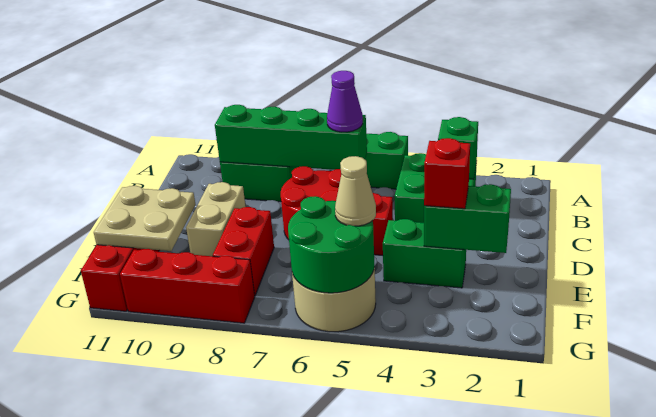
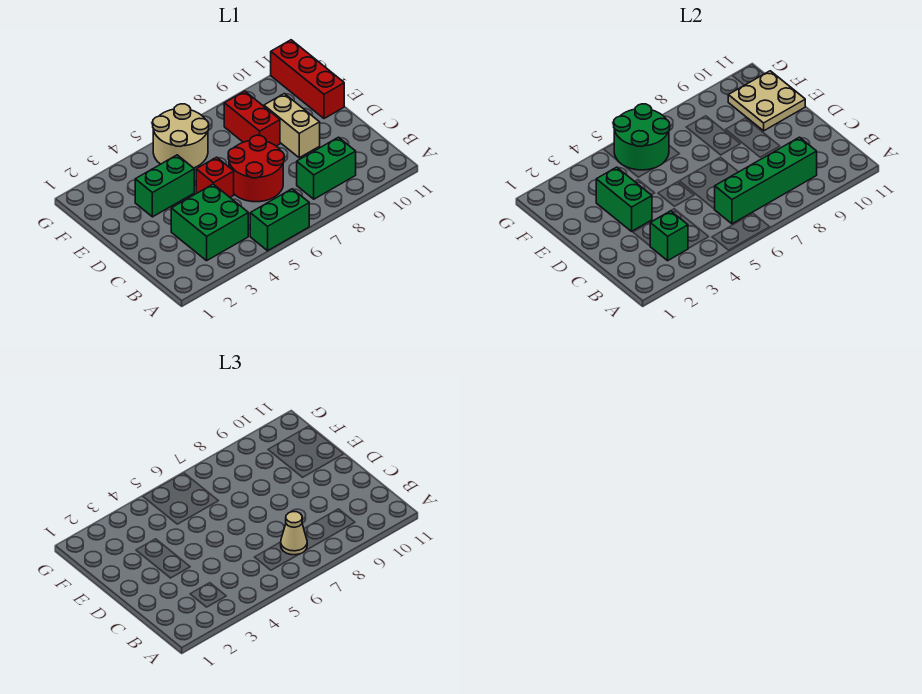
purple cone B6 level 3 -> none
green brick E2:E3 level 2 -> green brick D3:E3 level 2
red brick E3 level 3 -> none
tan cone F5 level 3 -> tan cone B7 level 3
red brick G8:G10 level 1 -> none

